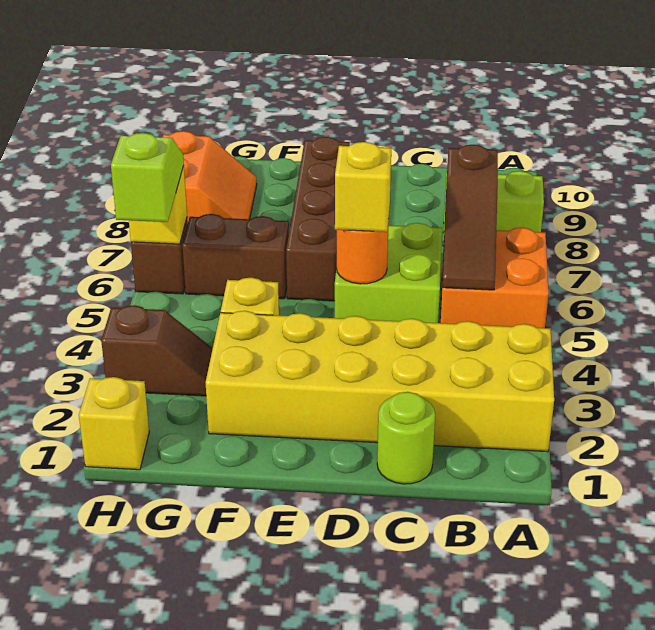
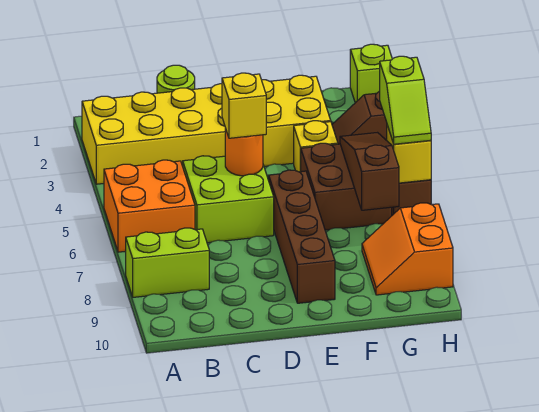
brown slope B5:B7 level 2 top 7 -> brown slope G5:G7 level 2 top 7
brown brick F6:G6 level 1 -> brown brick F5:G6 level 1
yellow brick H1 level 1 -> lime brick H1 level 1

